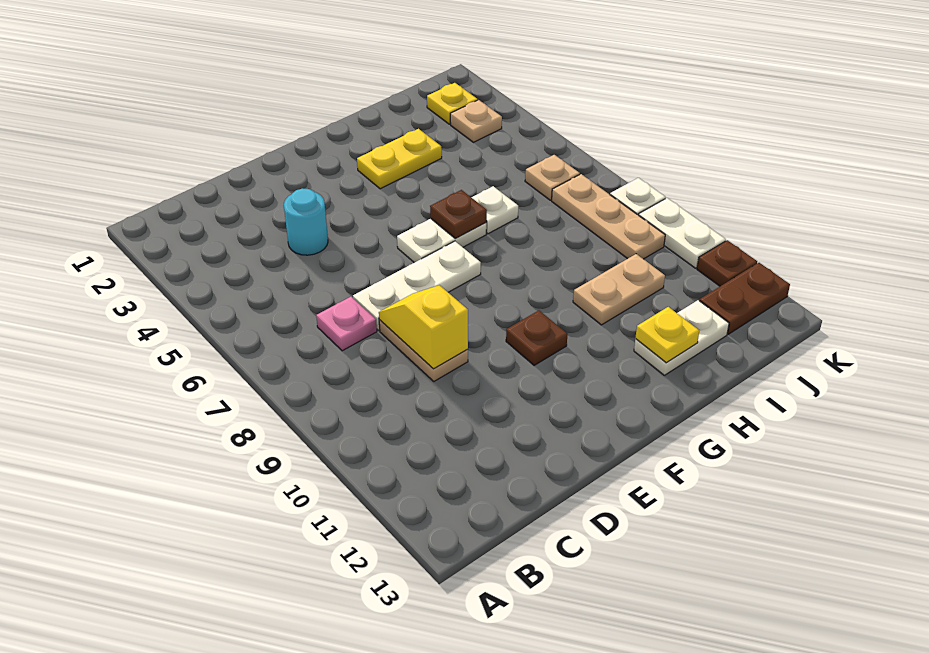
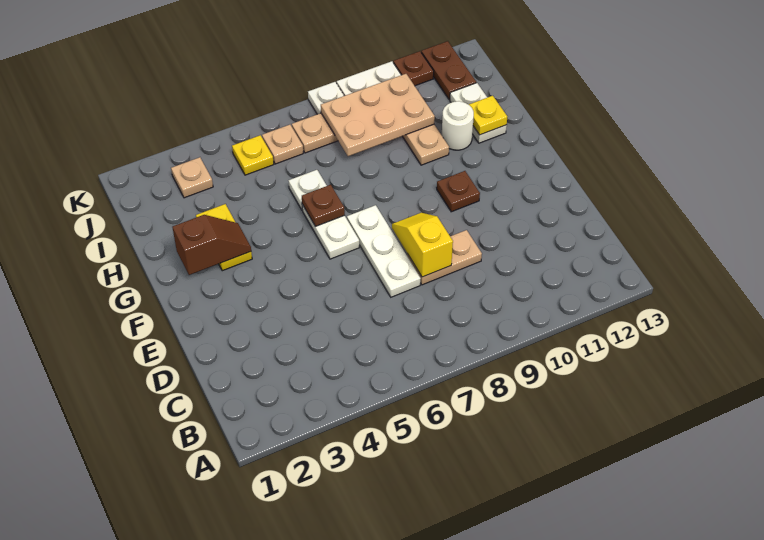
pink plate C7 level 1 -> none
cyan round brick D4 level 1 -> none
yellow slope D8:D9 level 2 top 9 -> yellow slope D8:E8 level 2 top D
none -> brown slope G2:G3 level 2 top 2
none -> white round brick H11 level 1
none -> tan plate I8:J10 level 2
yellow plate J2 level 1 -> yellow plate J5 level 1

